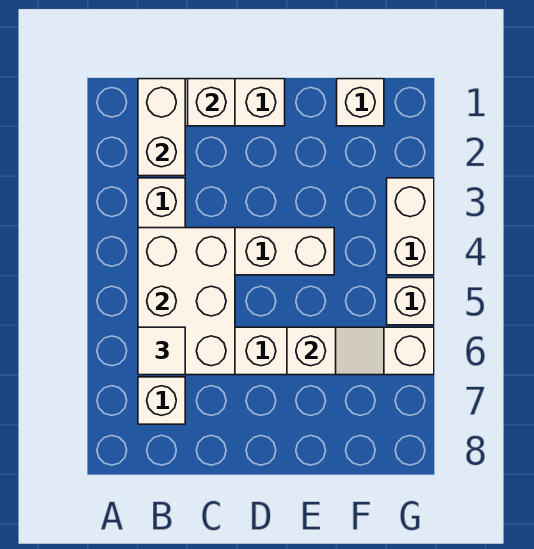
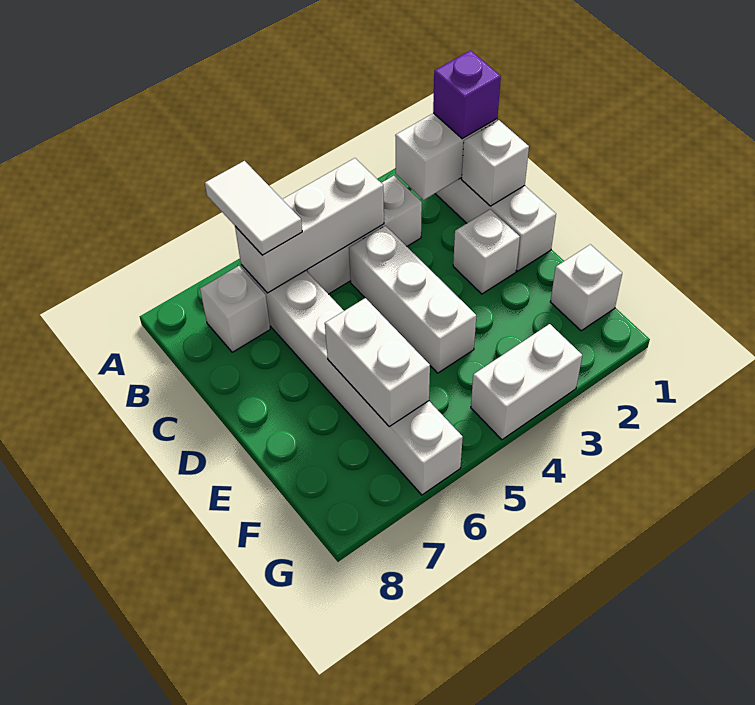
none -> purple brick B1 level 3
white brick B4:C6 level 2 -> white brick B4:B6 level 2
white tile B6 level 3 -> white tile A6:B6 level 3
white slope E6:F6 level 2 top E -> white brick E6:F6 level 2
white brick G5 level 1 -> white brick D2 level 1

